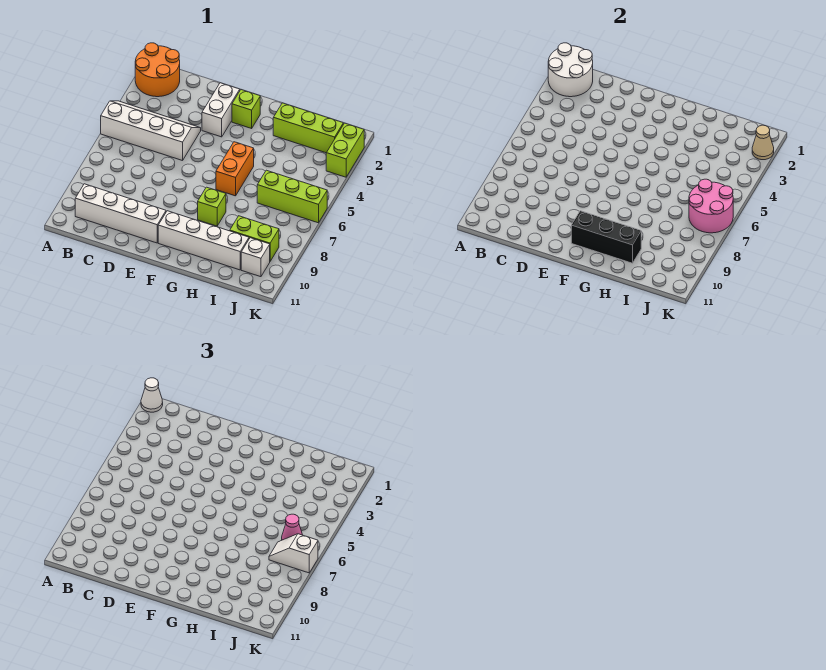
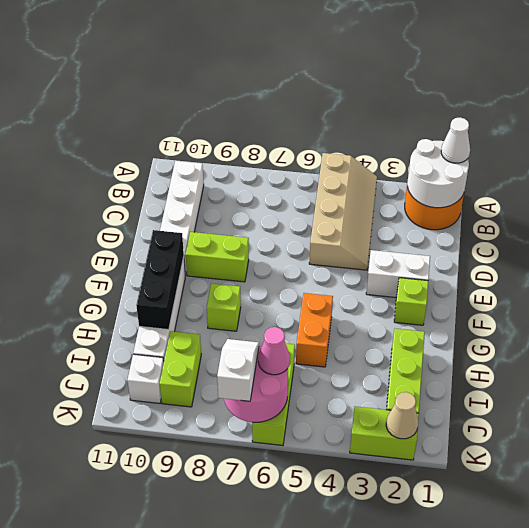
white slope A4:D5 level 1 top 5 -> tan slope A4:D5 level 1 top 5
none -> lime brick E8:E9 level 1
orange brick G5:G6 level 1 -> orange brick G5:H5 level 1

